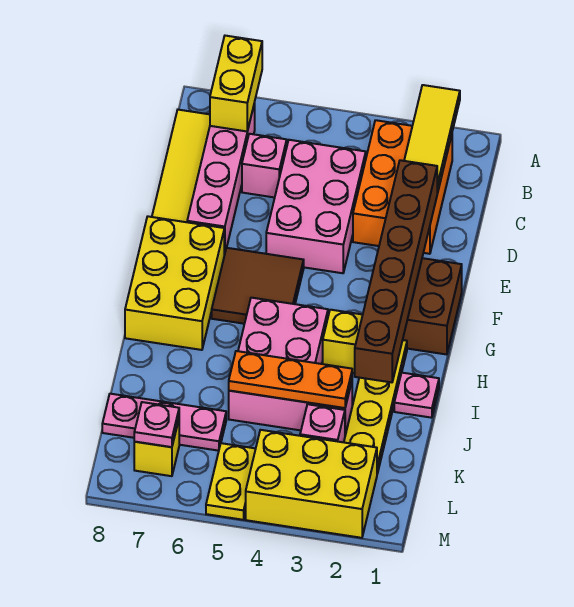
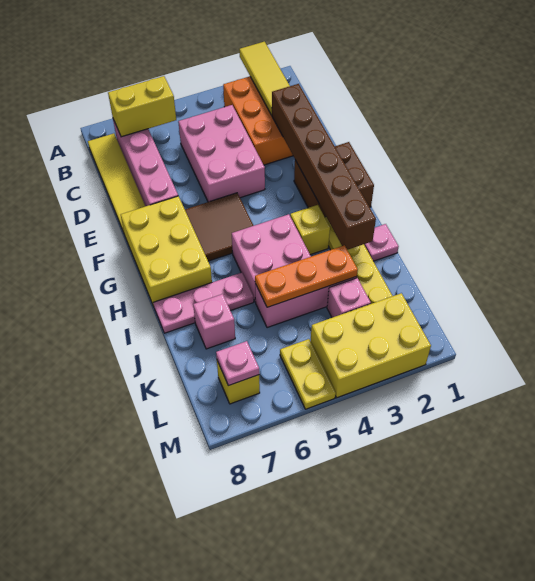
yellow brick A7:B7 level 2 -> yellow brick B6:B7 level 2
pink brick C6 level 1 -> pink brick J7 level 1
pink plate K6:K8 level 1 -> pink plate I6:I8 level 1

